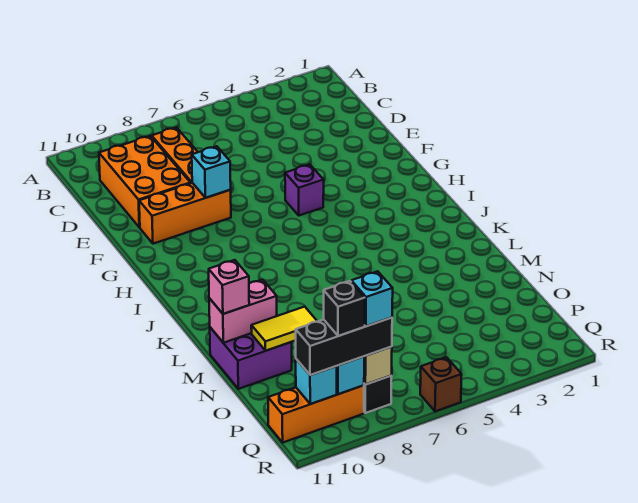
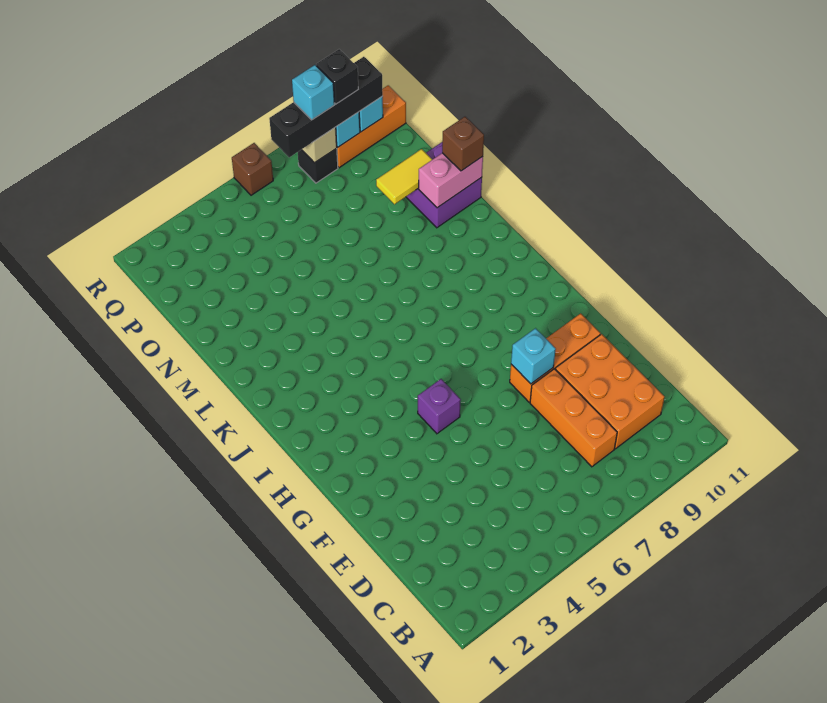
pink brick M11 level 3 -> brown brick M11 level 3
black brick Q8:Q10 level 3 -> black brick Q7:Q10 level 3

